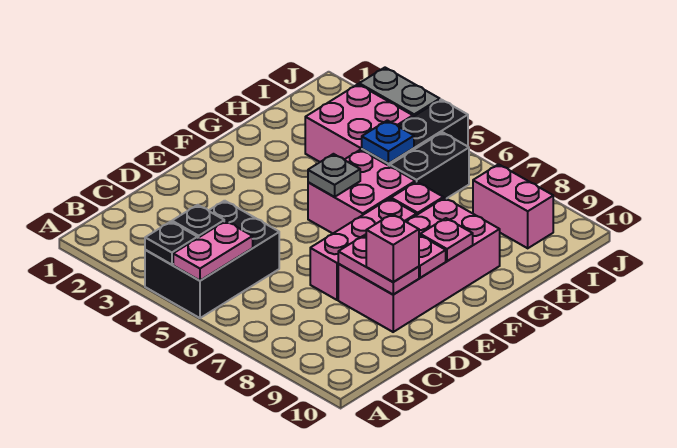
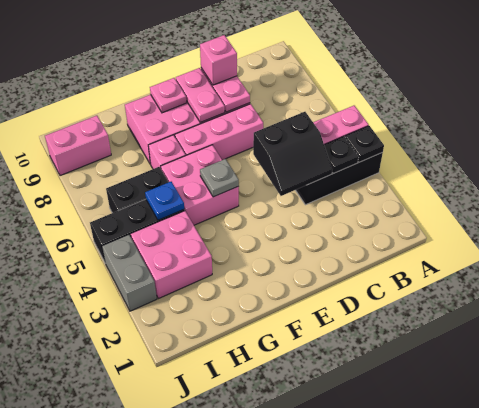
none -> black slope C4:D5 level 2 top 5
pink brick I8:I9 level 1 -> pink brick I9:J9 level 1

